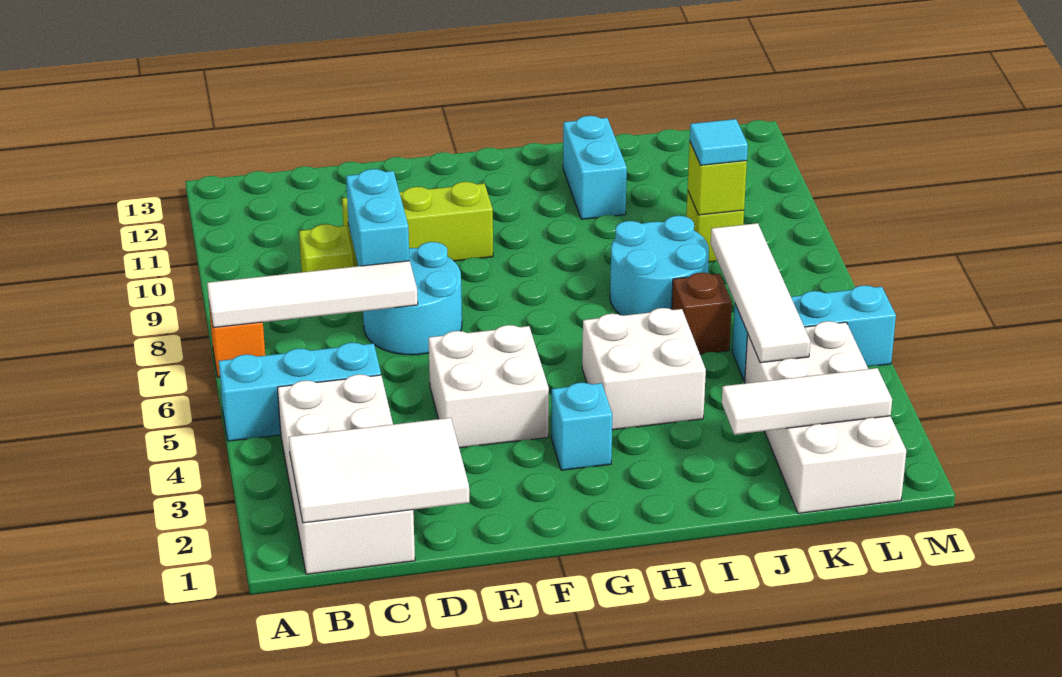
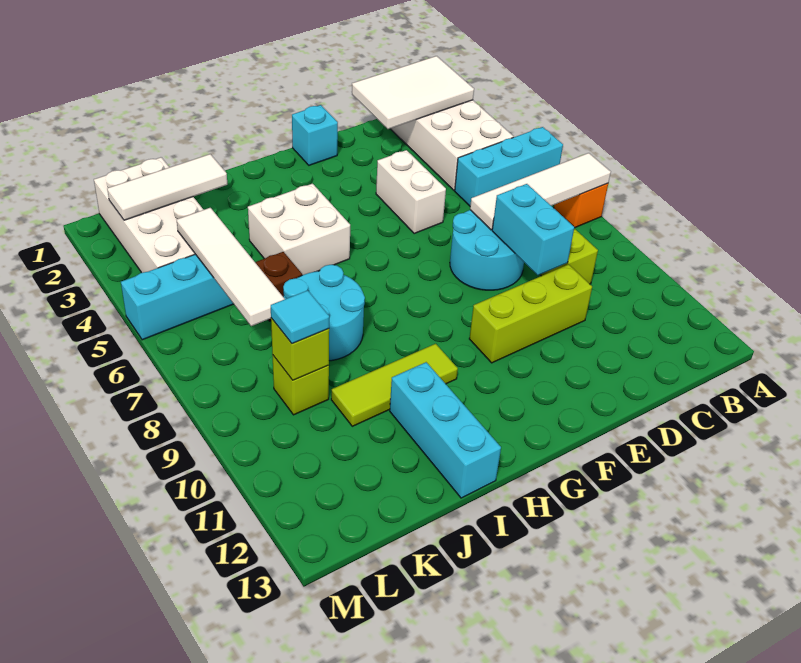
white brick E4:F5 level 1 -> white brick E4:E5 level 1
cyan brick G3 level 1 -> cyan brick F1 level 1
none -> lime tile H10:J10 level 1
cyan brick I11:I12 level 1 -> cyan brick I11:I13 level 1

